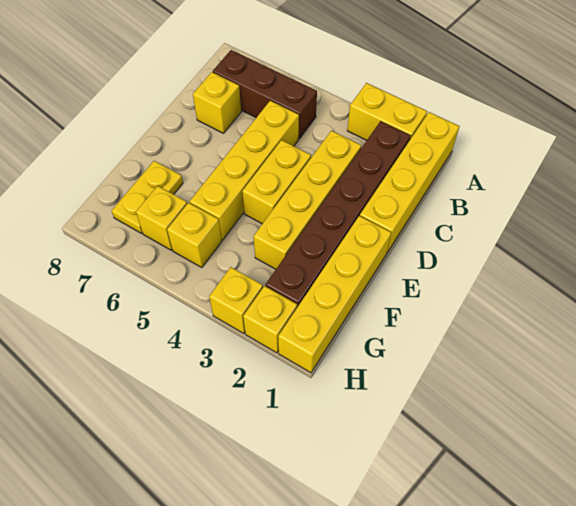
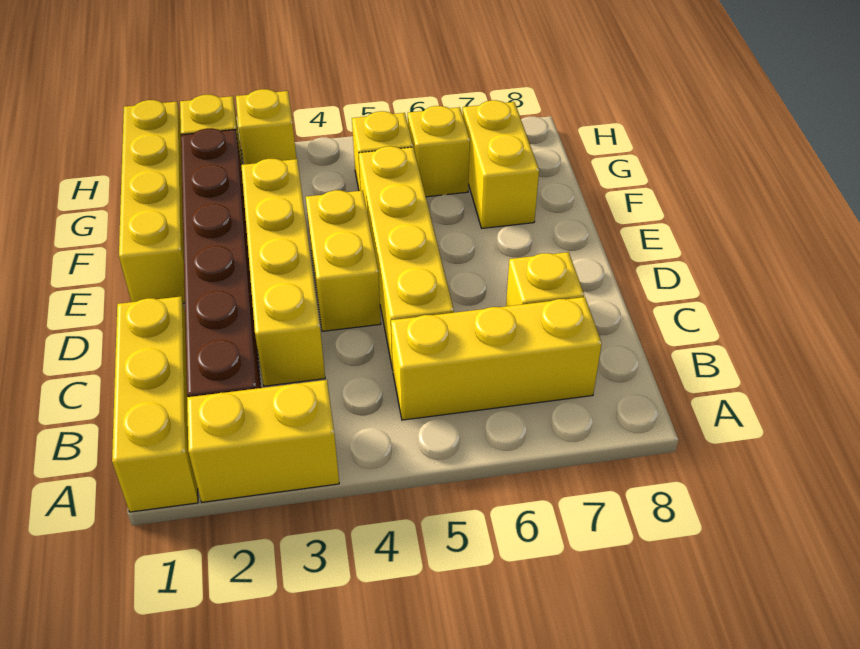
yellow brick A1:D1 level 1 -> yellow brick A1:C1 level 1
brown brick B5:B7 level 1 -> yellow brick B5:B7 level 1
yellow plate F7:G7 level 1 -> yellow brick F7:G7 level 1

